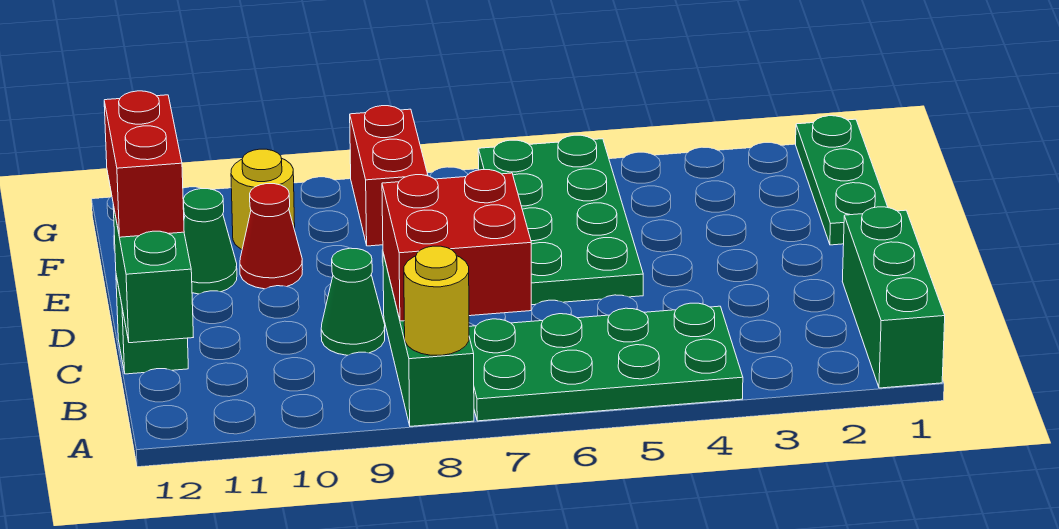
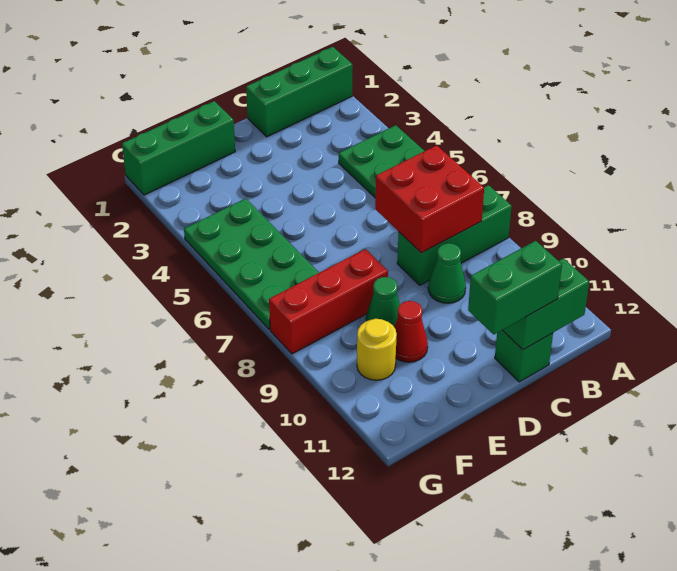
yellow round brick A8 level 2 -> none
red brick C12:D12 level 3 -> green brick C12:D12 level 3
green plate D5:G6 level 1 -> green plate F4:G7 level 1
green plate E1:G1 level 1 -> green brick E1:G1 level 1
green cone E11 level 1 -> green cone E9 level 1
red brick F8:G8 level 1 -> red brick E8:G8 level 1

